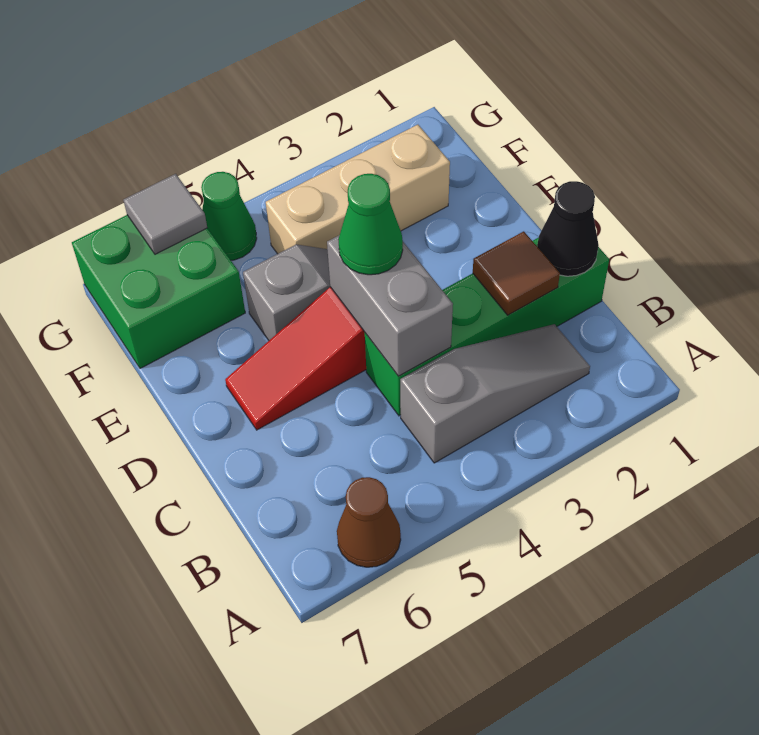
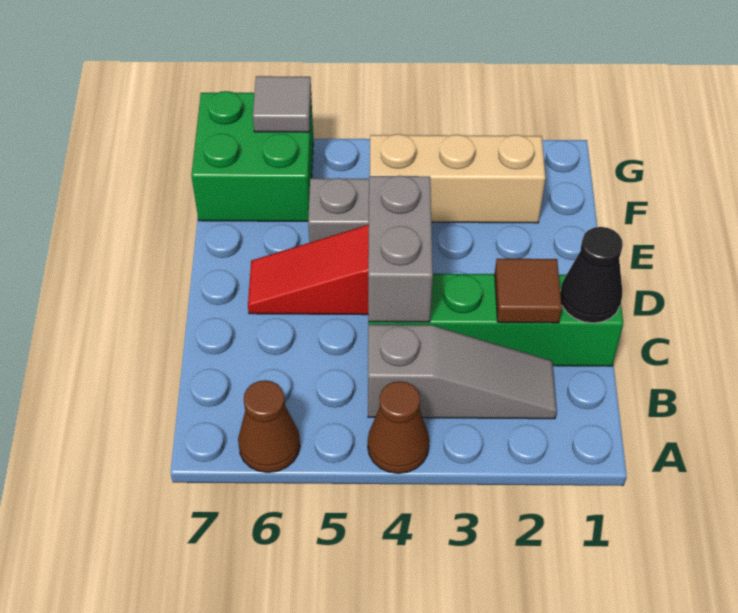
none -> brown cone A4 level 1
green cone D4 level 3 -> none
green cone G5 level 1 -> none

